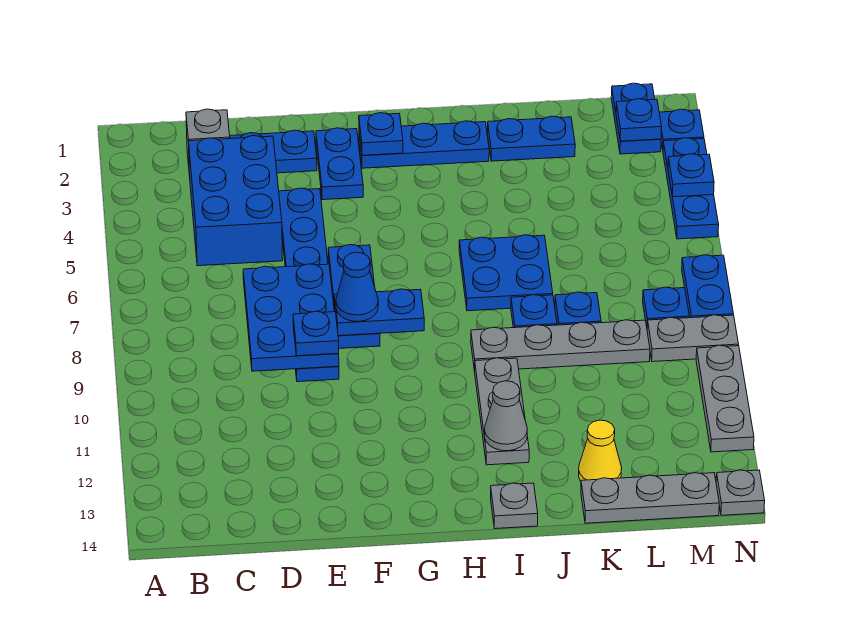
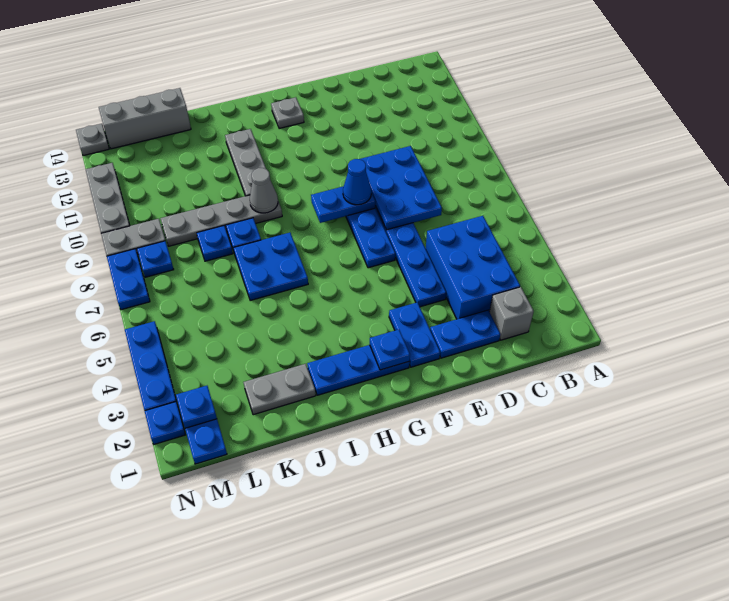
blue plate E9 level 3 -> none
grey cone I12 level 2 -> grey cone I9 level 2
grey plate I14 level 1 -> grey plate G13 level 1
blue plate J2:K2 level 1 -> grey plate J2:K2 level 1
yellow cone K13 level 1 -> none
grey plate K14:M14 level 1 -> grey brick K14:M14 level 1
blue plate N4 level 2 -> none

